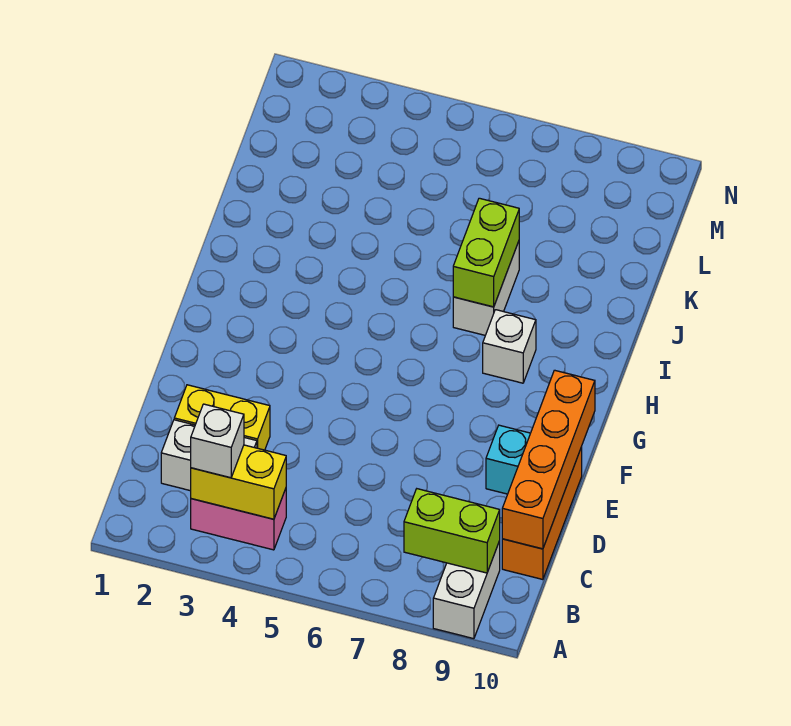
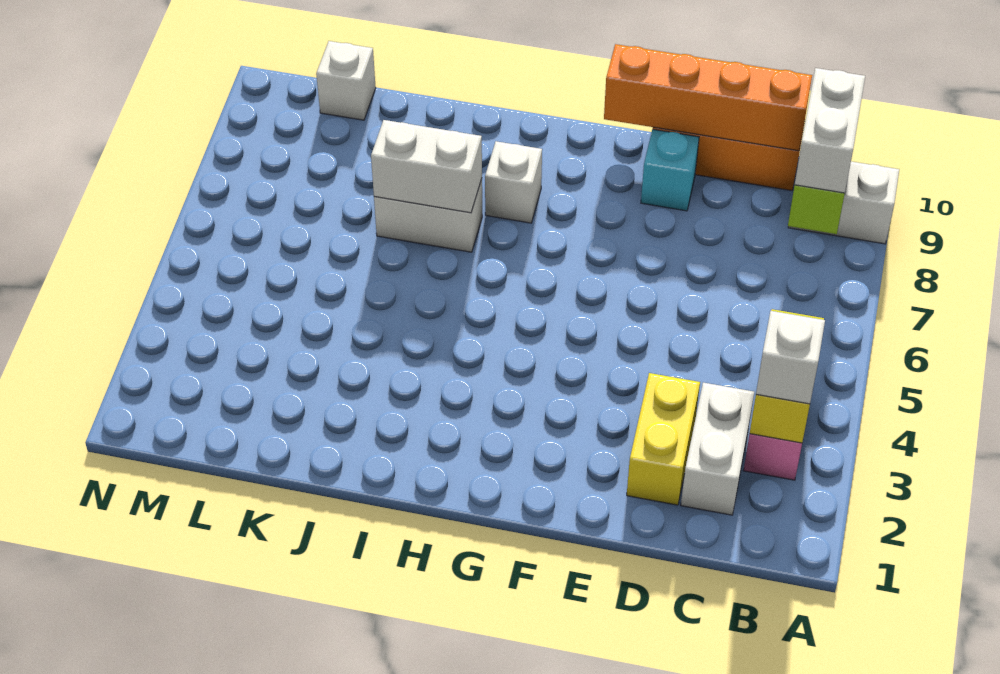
none -> white brick B8:B9 level 3
lime brick I7:J7 level 2 -> white brick I7:J7 level 2
none -> white brick L10 level 1

